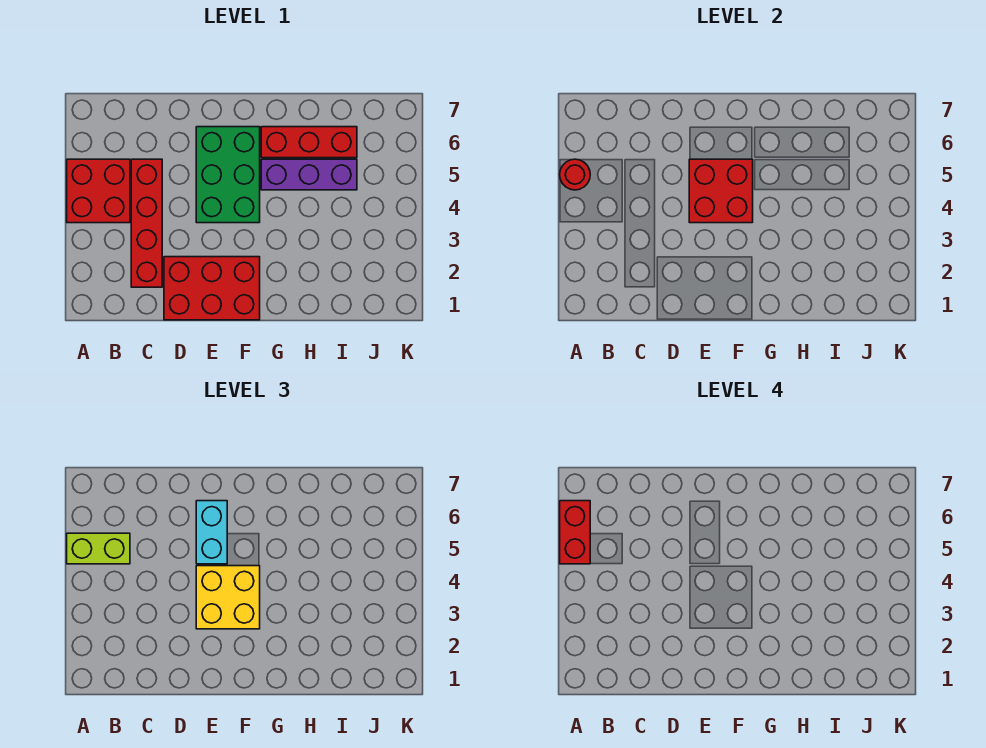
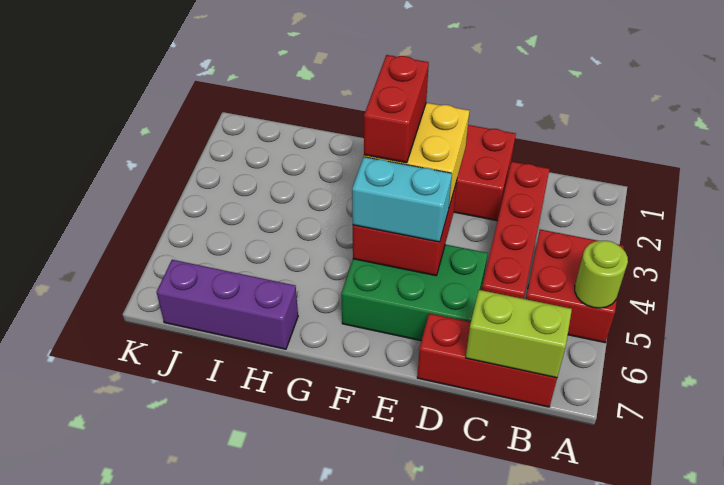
red round brick A5 level 2 -> lime round brick A5 level 2
lime brick A5:B5 level 3 -> lime brick B7:C7 level 2
red brick A5:A6 level 4 -> red brick F3:F4 level 4
green brick E4:F6 level 1 -> green brick D5:F6 level 1
cyan brick E5:E6 level 3 -> cyan brick E5:F5 level 3
purple brick G5:I5 level 1 -> purple brick H7:J7 level 1
red brick G6:I6 level 1 -> red brick B7:D7 level 1

